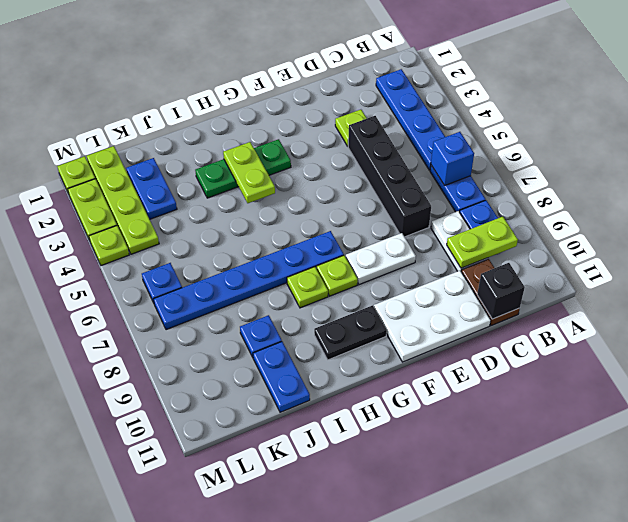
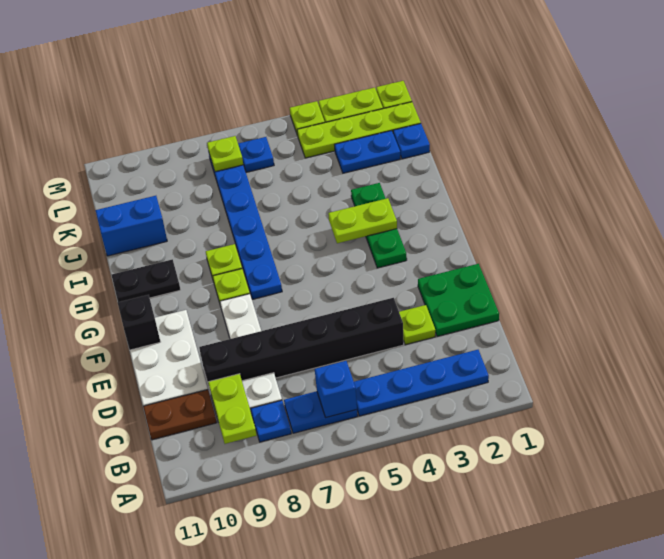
black brick C11 level 2 -> black brick F11 level 2
none -> green plate D1:E2 level 1
black brick D4:D7 level 1 -> black brick D4:D9 level 1
black plate G10:H10 level 1 -> black plate H10:H11 level 1
blue plate J9 level 1 -> blue plate K1 level 1
blue plate J10:J11 level 1 -> blue brick J10:J11 level 1
none -> lime plate L7 level 2

